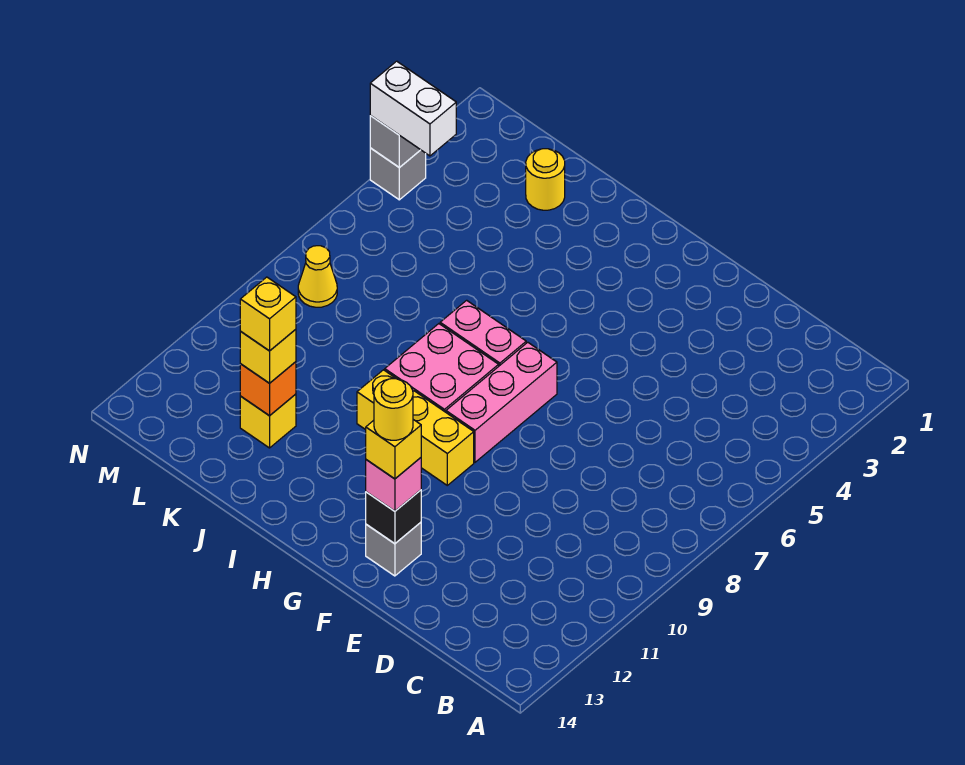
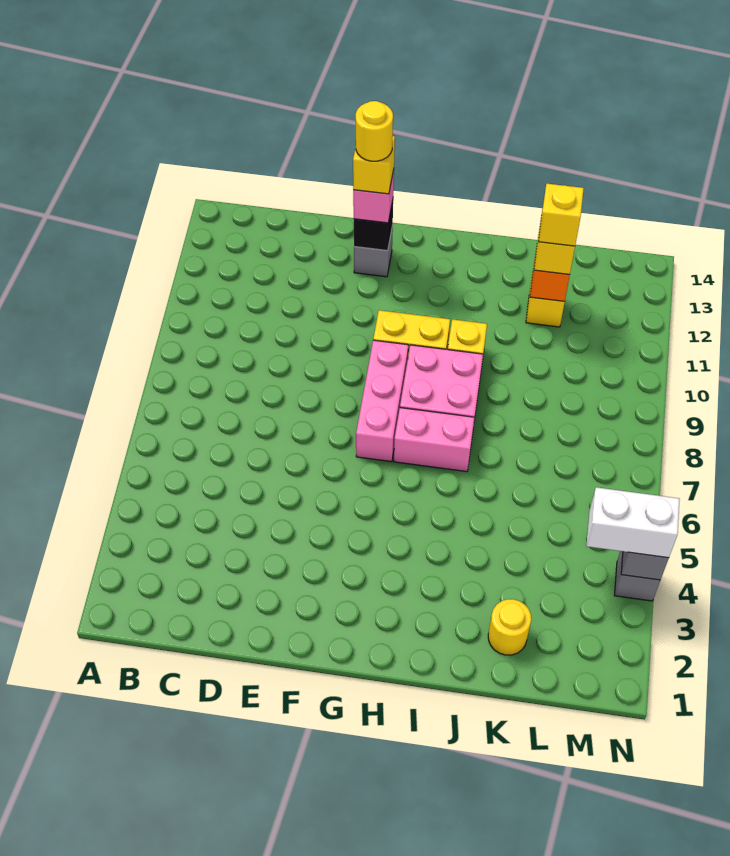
yellow cone M8 level 1 -> none

